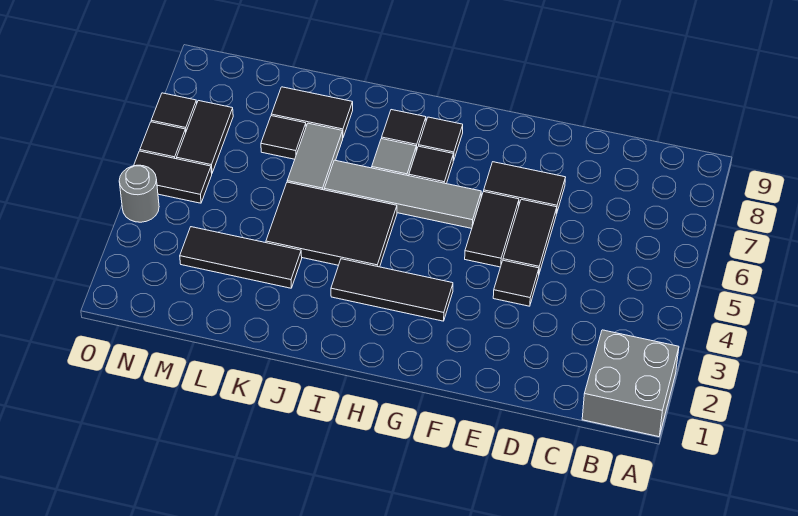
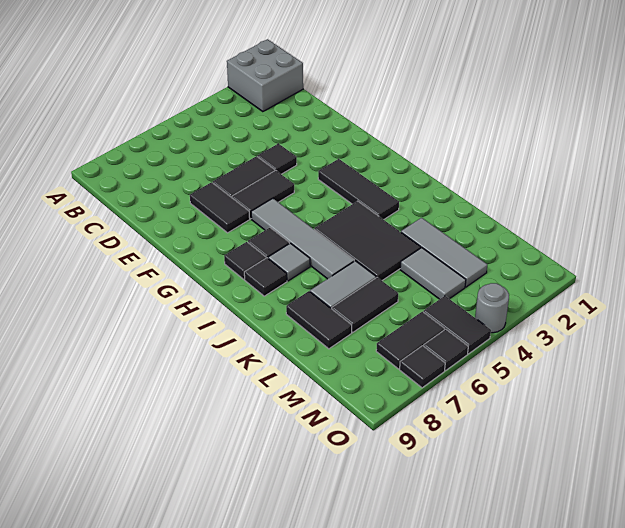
black tile K3:M3 level 1 -> grey tile K3:M3 level 1
none -> grey tile L4:M4 level 1
black tile L7 level 1 -> black tile L6:L7 level 1

